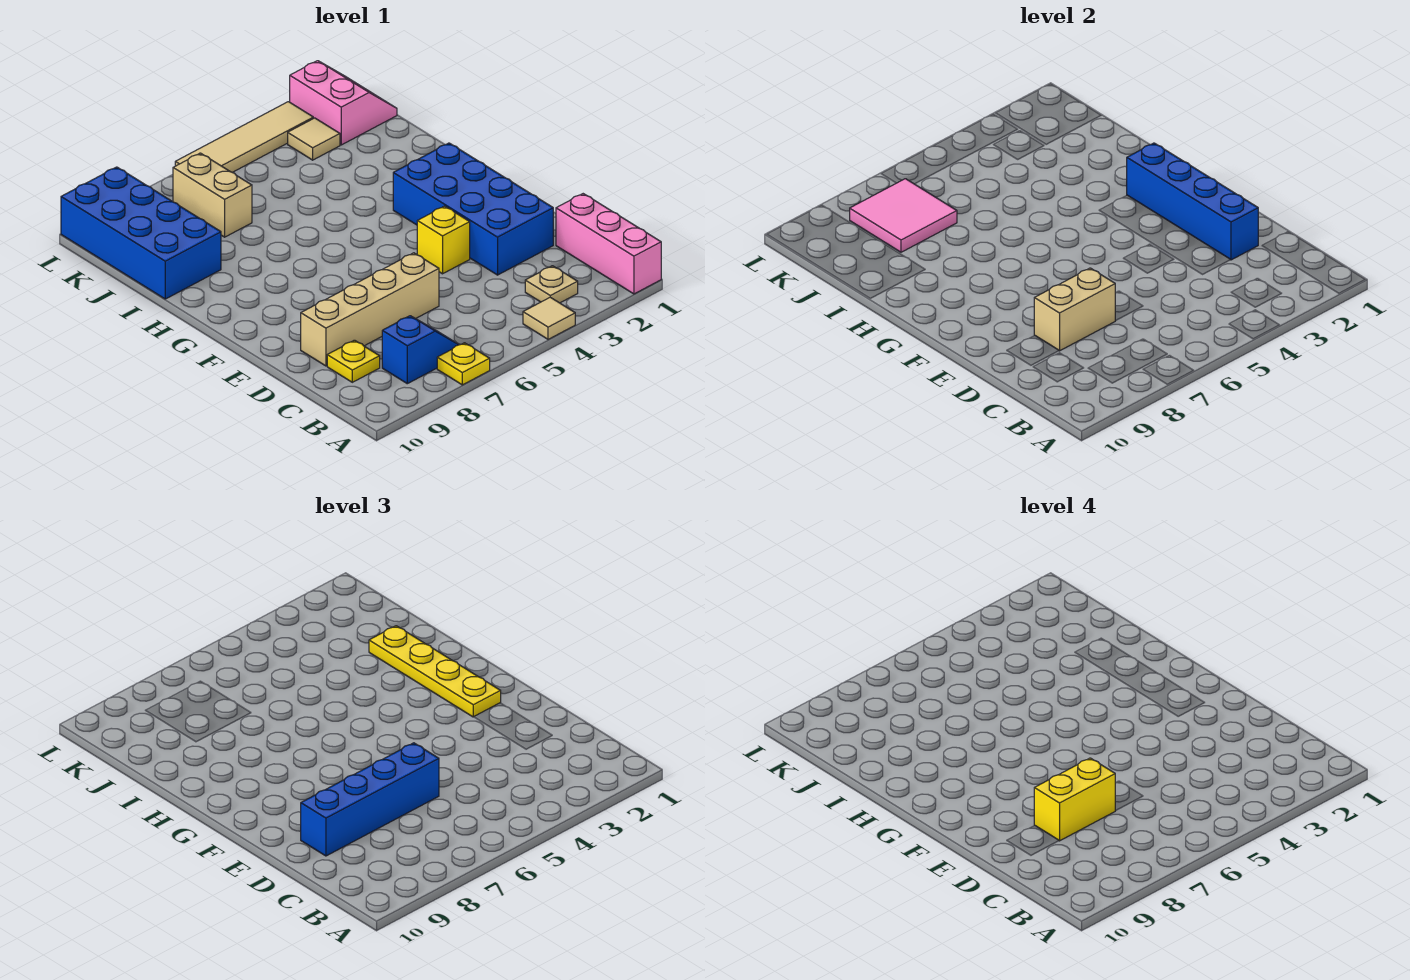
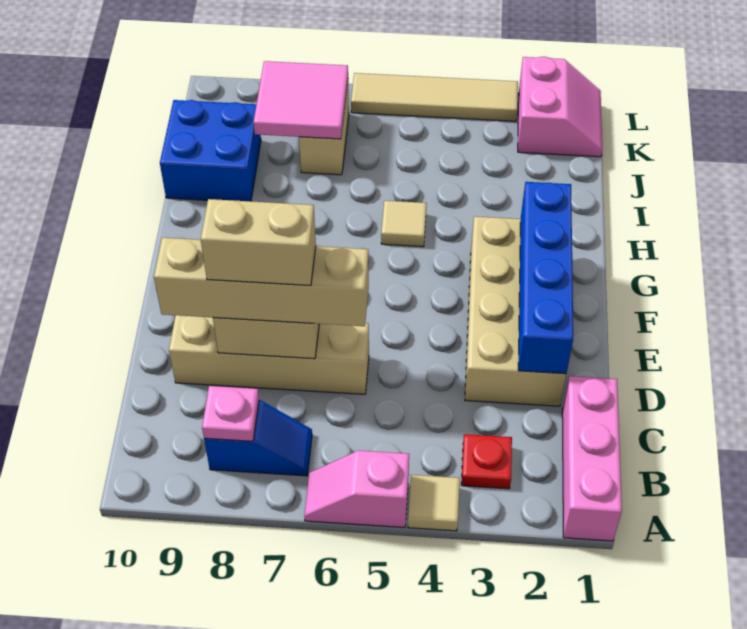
none -> pink slope A5:A6 level 1 top 5
yellow plate A7 level 1 -> none
tan plate B3 level 1 -> red plate B3 level 1
none -> pink plate B8 level 2
yellow plate C9 level 1 -> none
blue brick D2:G3 level 1 -> tan brick D2:G3 level 1
blue brick D6:D9 level 3 -> tan brick D6:D9 level 3
yellow brick D7:D8 level 4 -> tan brick D7:D8 level 4
yellow brick E4 level 1 -> none
yellow plate F2:I2 level 3 -> none
blue brick I9:L10 level 1 -> blue brick I9:J10 level 1
tan tile K3 level 1 -> tan tile H5 level 1

